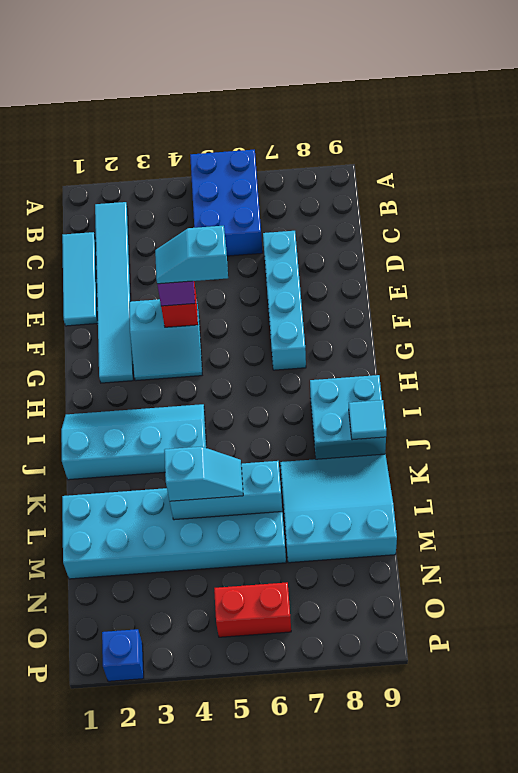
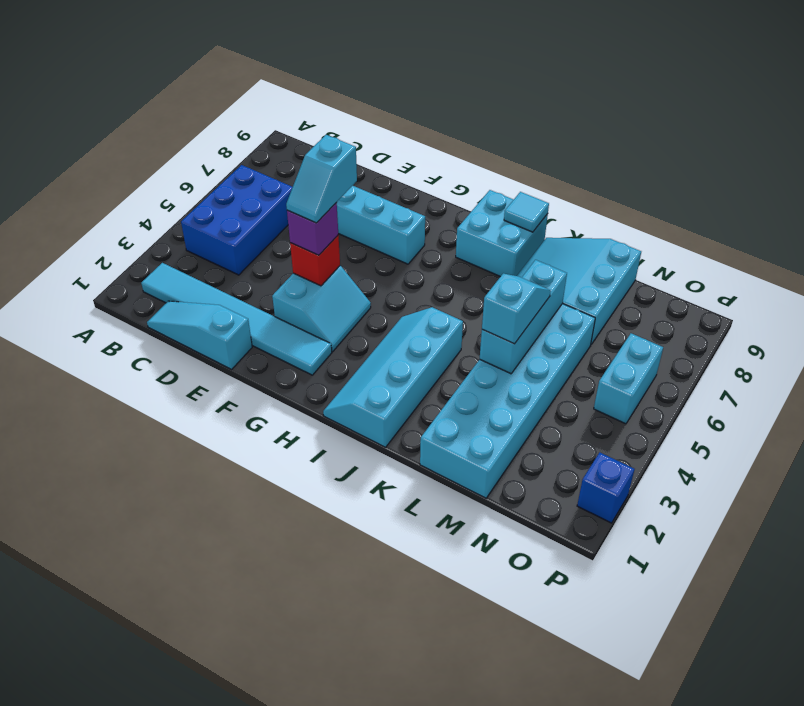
blue brick A5:C6 level 1 -> blue brick B4:C6 level 1
cyan tile C1:E1 level 1 -> cyan slope C1:E1 level 1 top E
red brick O5:O6 level 1 -> cyan brick O5:O6 level 1

